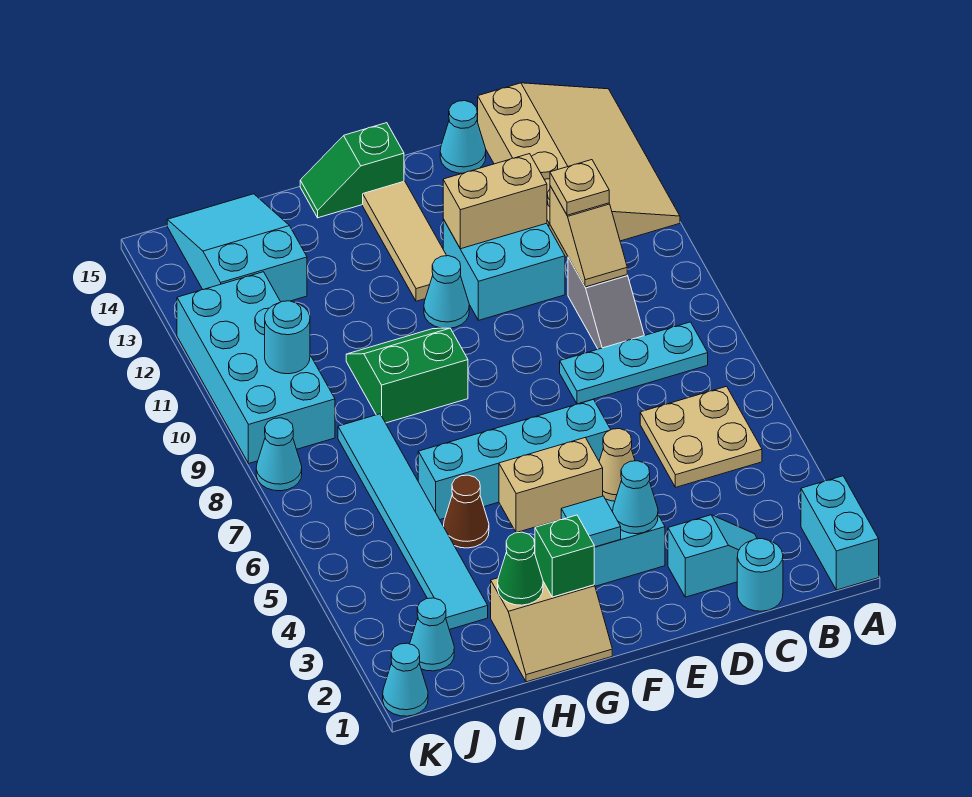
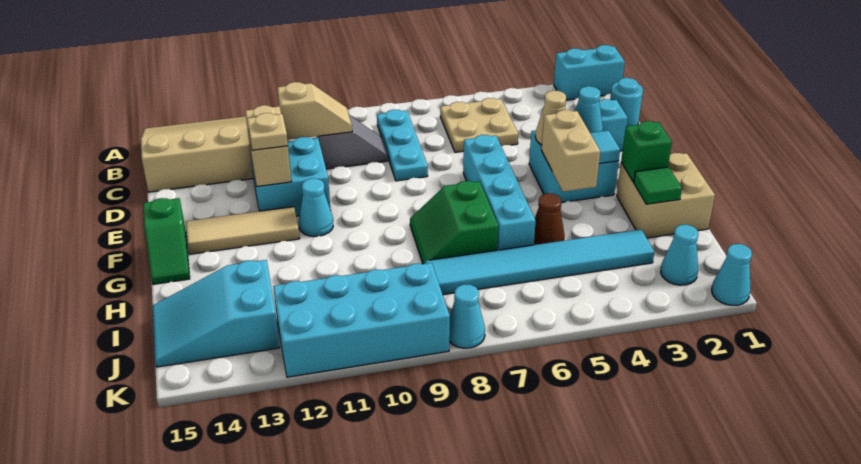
tan plate C11 level 3 -> tan plate E12 level 3
cyan cone D15 level 1 -> none
tan slope G1:H2 level 1 top 2 -> tan brick G1:H2 level 1
green slope G9:H10 level 1 top 9 -> green slope G7:H8 level 1 top 7
green cone H2 level 2 -> green tile H2 level 2
cyan round brick J10 level 2 -> none

